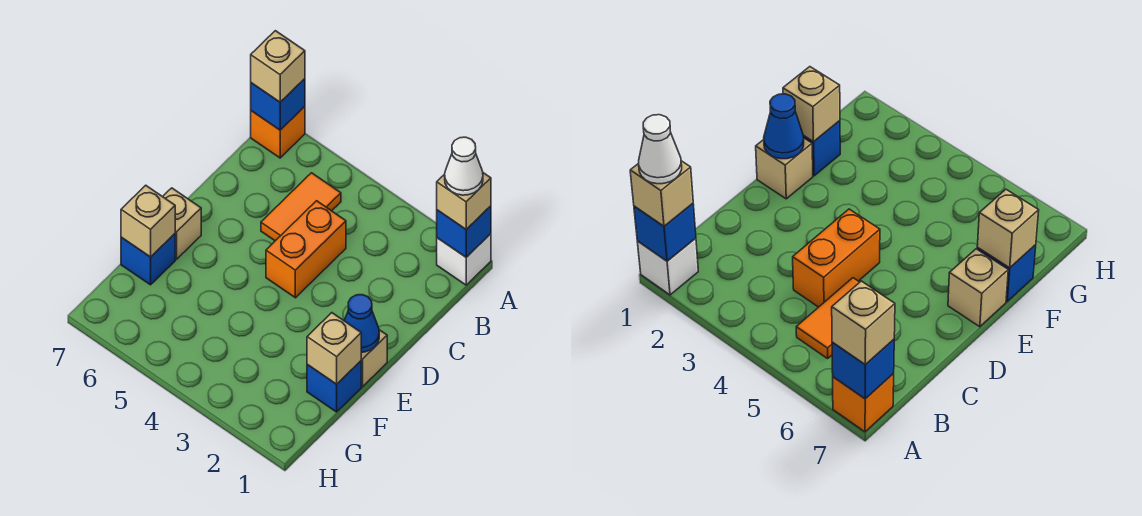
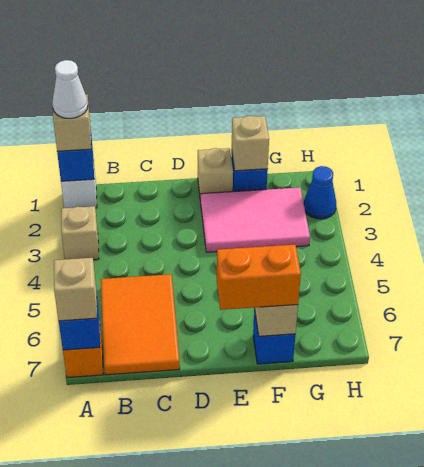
orange tile B5:C5 level 1 -> orange tile B5:C7 level 1
orange brick C4:D4 level 1 -> orange brick E7:F7 level 3
blue cone E1 level 2 -> blue cone H2 level 1
none -> pink tile E2:G3 level 1
tan brick E7 level 1 -> tan brick A3 level 1

